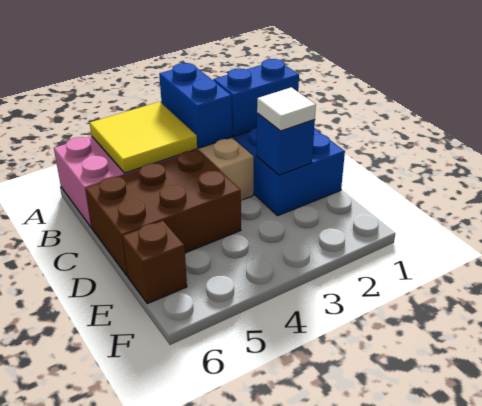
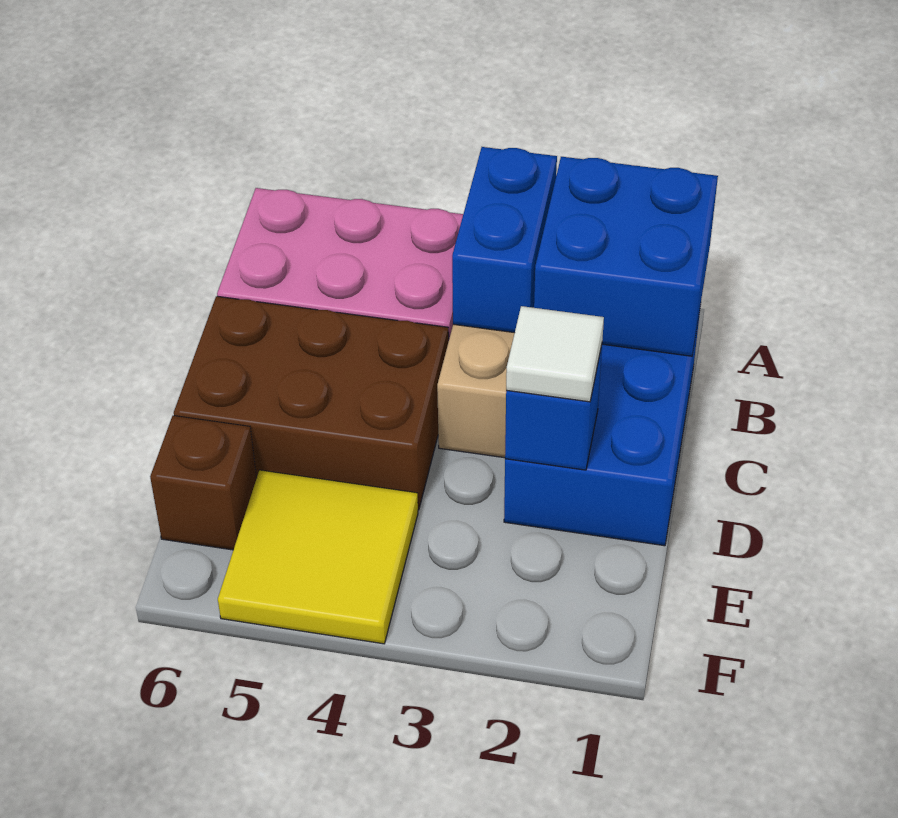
yellow tile A4:B5 level 2 -> yellow tile E4:F5 level 1
blue brick B1:B2 level 2 -> blue brick A1:B2 level 2

